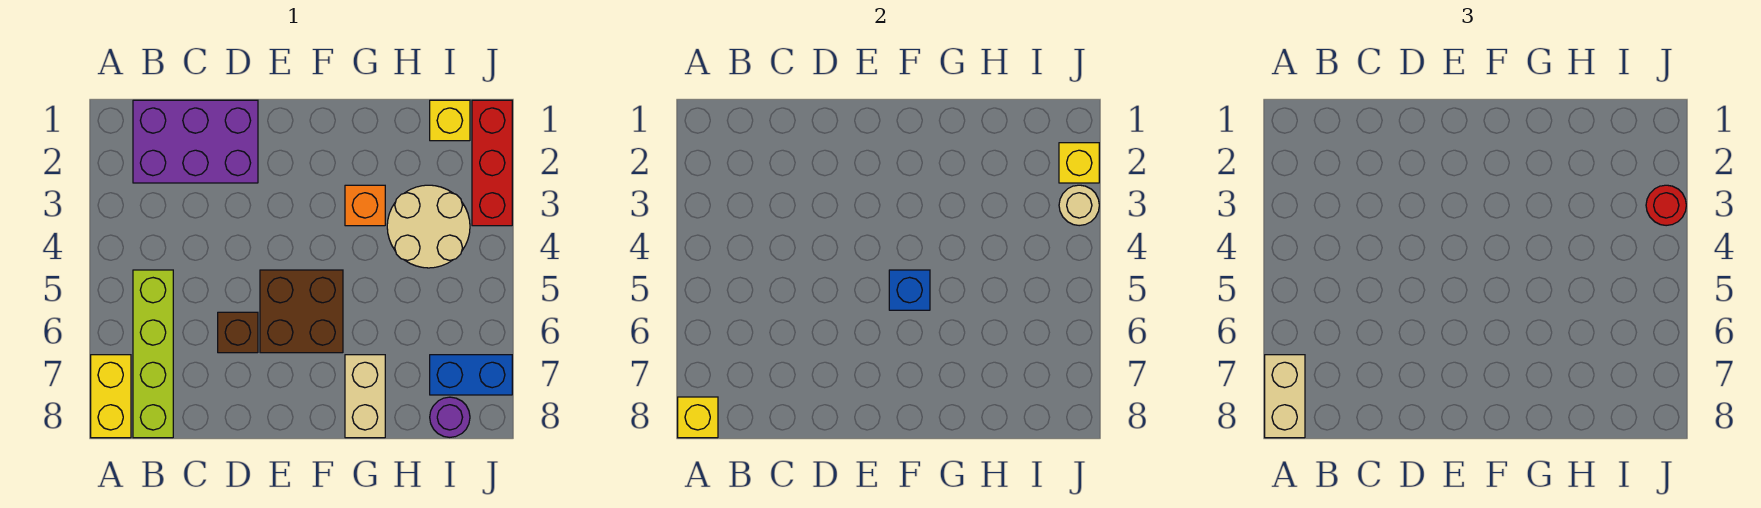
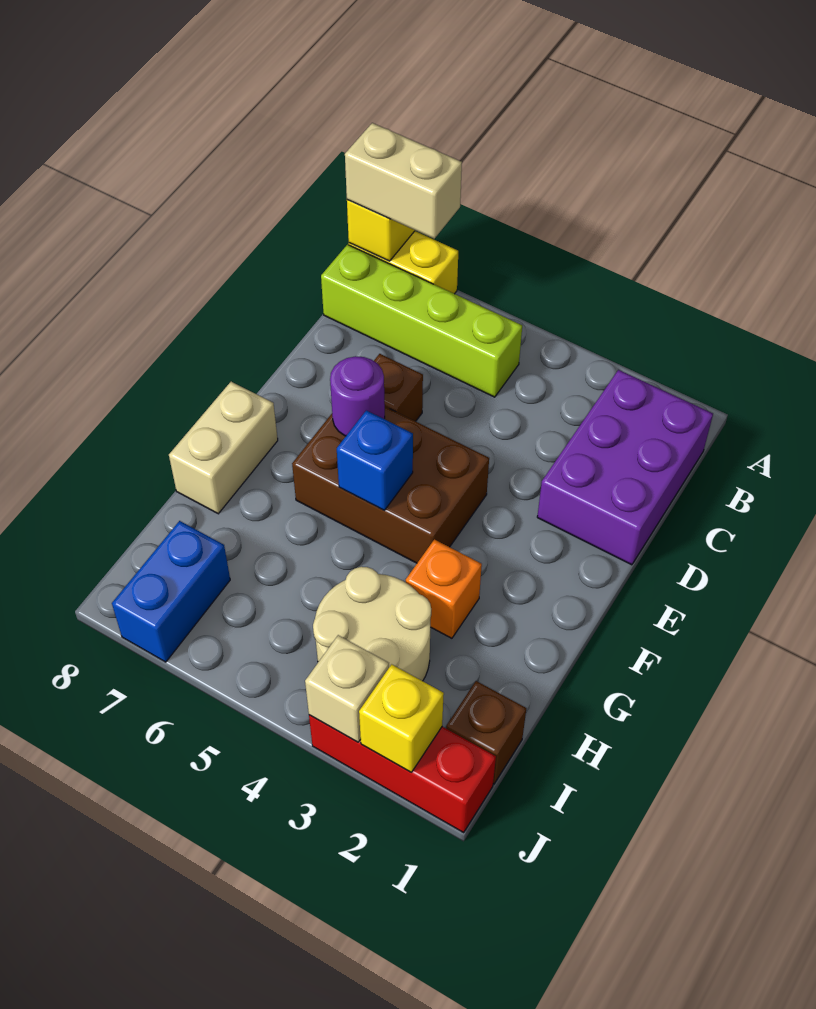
brown brick E5:F6 level 1 -> brown brick E4:F6 level 1
tan brick G7:G8 level 1 -> tan brick F8:G8 level 1
yellow brick I1 level 1 -> brown brick I1 level 1
purple round brick I8 level 1 -> purple round brick E6 level 2
tan round brick J3 level 2 -> tan brick J3 level 2
red round brick J3 level 3 -> none

